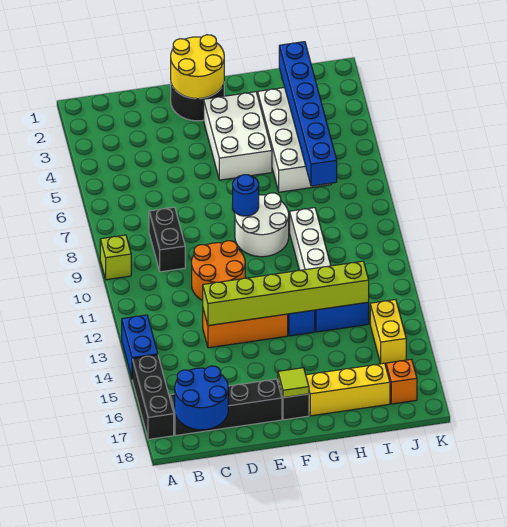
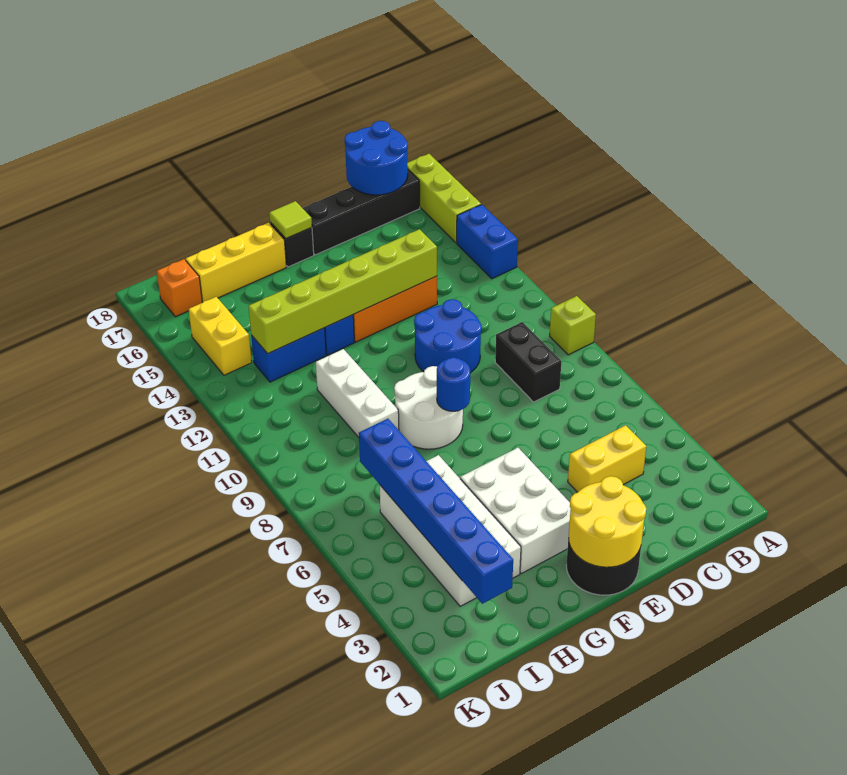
black brick A15:A17 level 1 -> lime brick A15:A17 level 1
none -> yellow brick C4:D4 level 1
orange round brick D10:E11 level 1 -> blue round brick D10:E11 level 1

